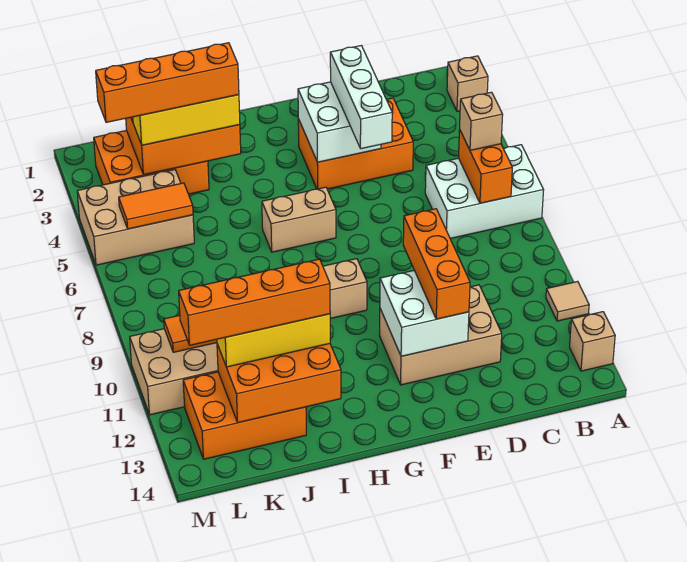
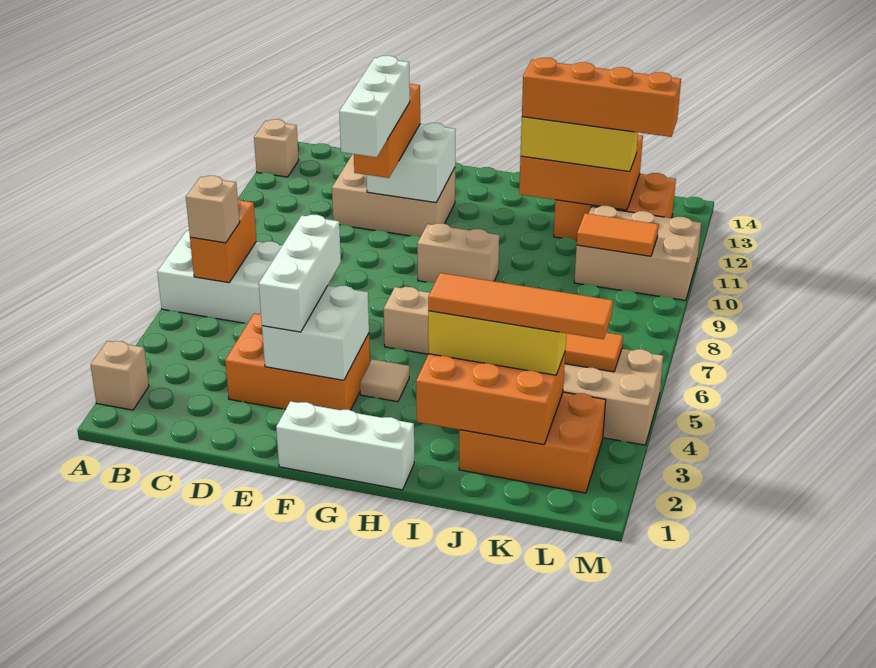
tan tile A11 level 1 -> tan tile G4 level 1
none -> white brick E9:E11 level 4
none -> white brick F1:H1 level 1
orange brick I3:L3 level 4 -> orange tile I3:L3 level 4

